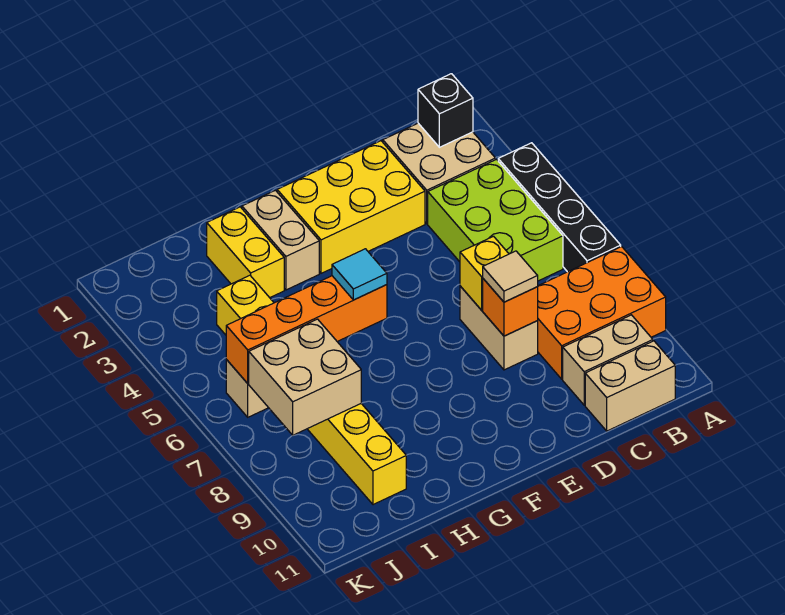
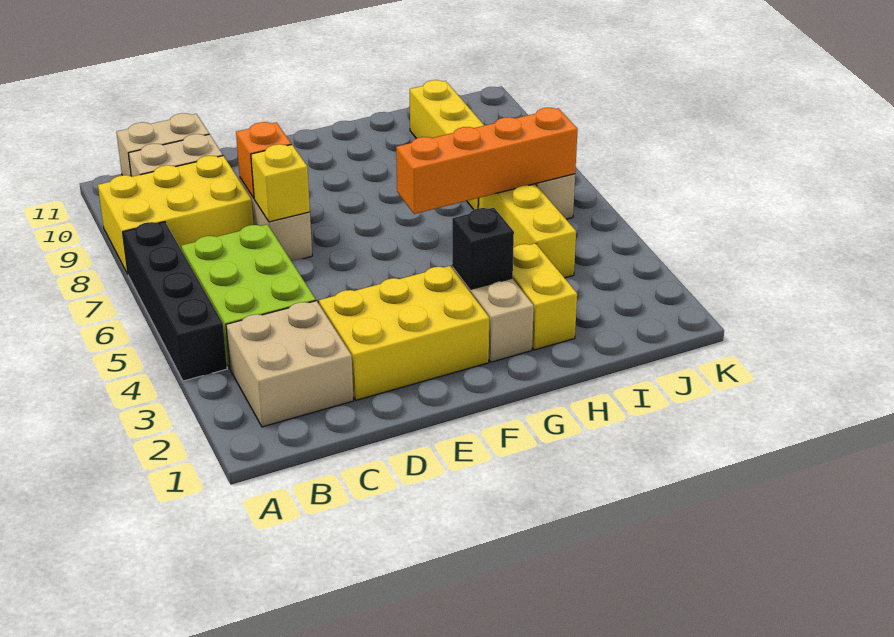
orange brick A8:C9 level 1 -> yellow brick A8:C9 level 1
black brick B2 level 2 -> black brick G3 level 2
tan tile D8 level 3 -> none
cyan tile G6 level 3 -> none
tan brick I7:J8 level 2 -> none

